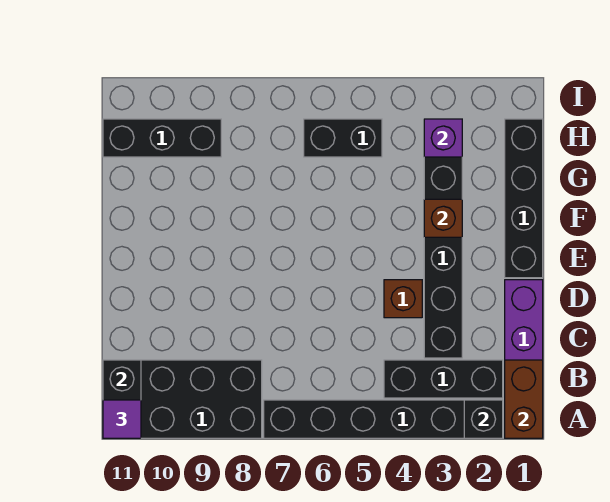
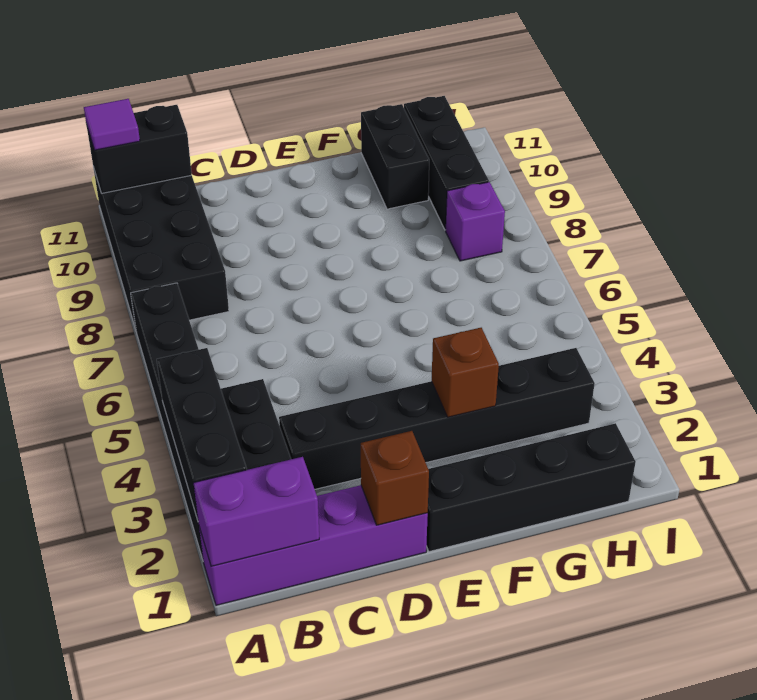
brown brick A1:B1 level 2 -> purple brick A1:B1 level 2
black brick A2 level 2 -> black brick A2:A4 level 2
brown brick D4 level 1 -> brown brick D1 level 2
purple brick H3 level 2 -> purple brick H8 level 1
black brick H5:H6 level 1 -> black brick G10:G11 level 1

